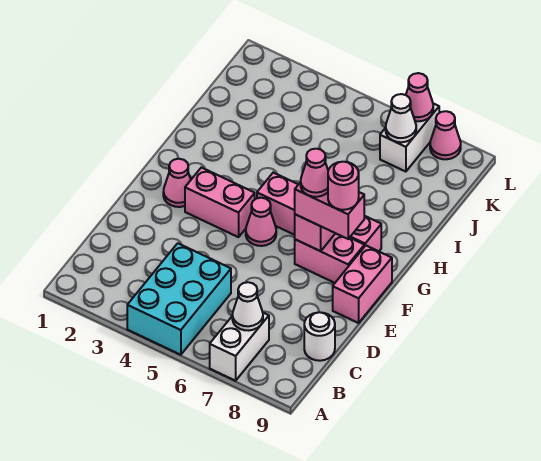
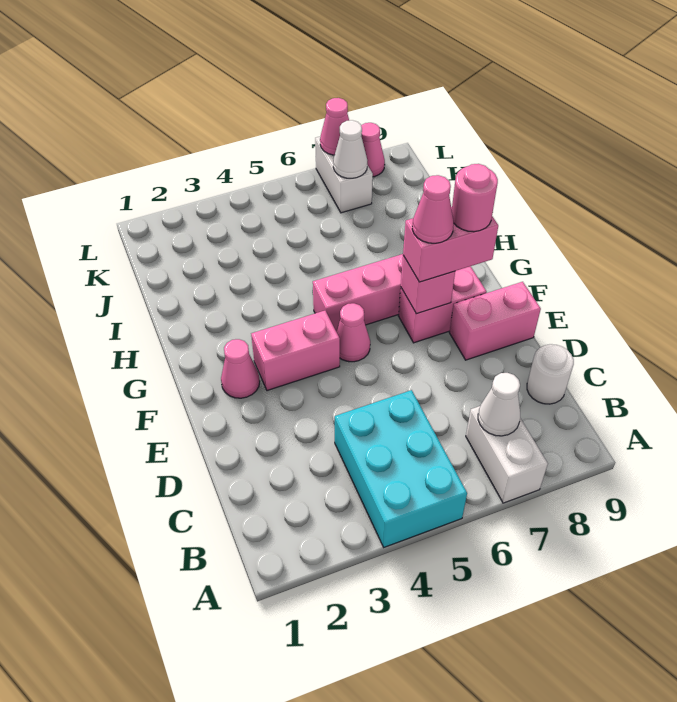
pink brick E9:F9 level 1 -> pink brick E8:E9 level 1

